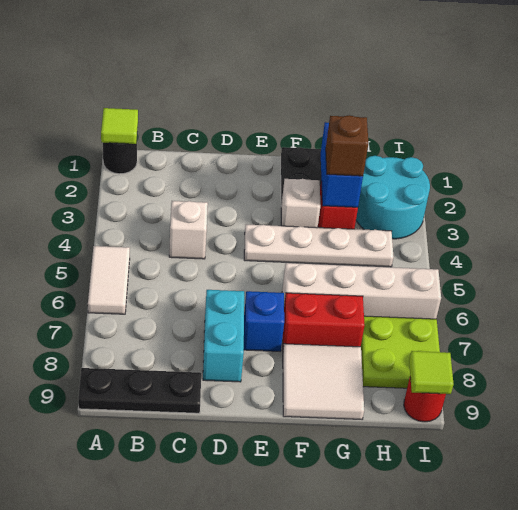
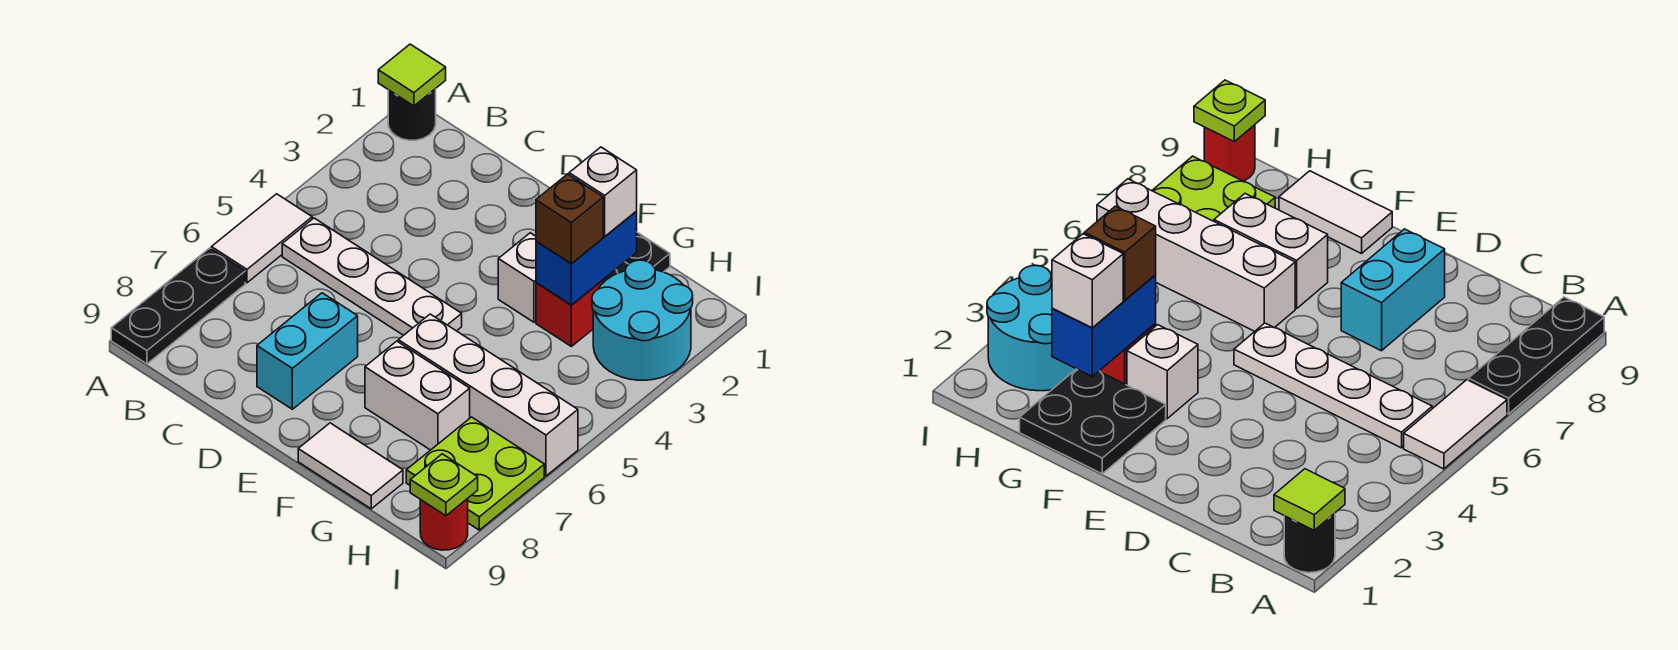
black plate A9:C9 level 1 -> black plate A7:A9 level 1
white brick C4 level 1 -> white brick G2 level 3
white plate E4:H4 level 1 -> white plate B5:E5 level 1
blue brick E7 level 1 -> none
red brick F7:G7 level 1 -> white brick F7:G7 level 1
white tile F8:G9 level 1 -> white tile F9:G9 level 1
lime tile I9 level 2 -> lime plate I9 level 2

